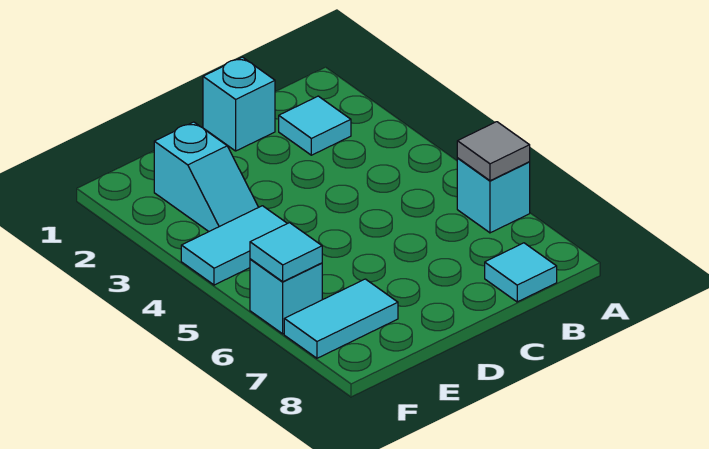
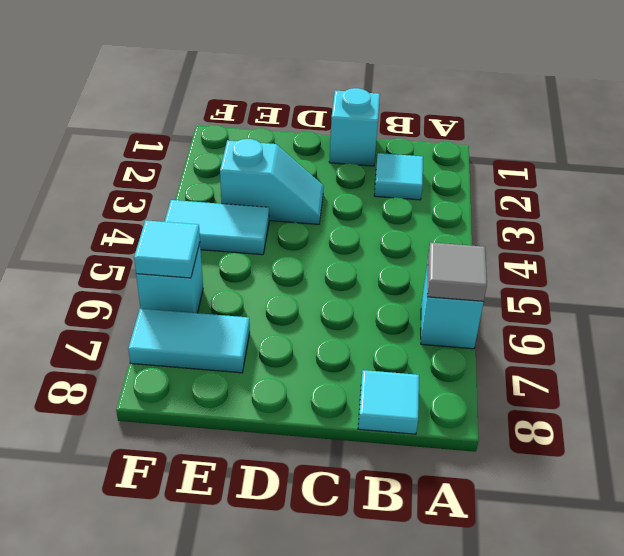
cyan slope E2:E3 level 1 top 2 -> cyan slope D3:E3 level 1 top E

